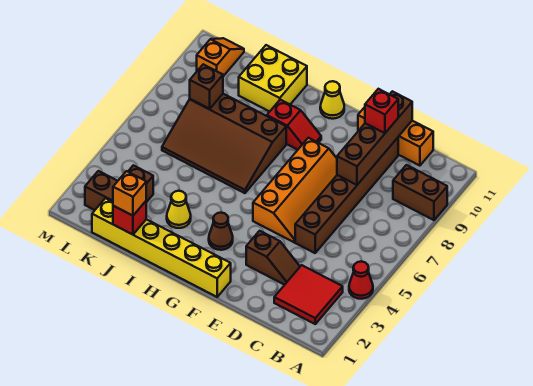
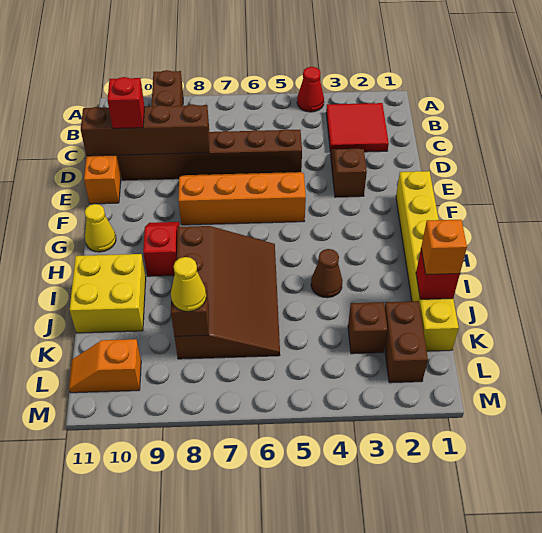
brown cone G3 level 1 -> brown cone I4 level 1
yellow cone I3 level 1 -> yellow cone K8 level 3

